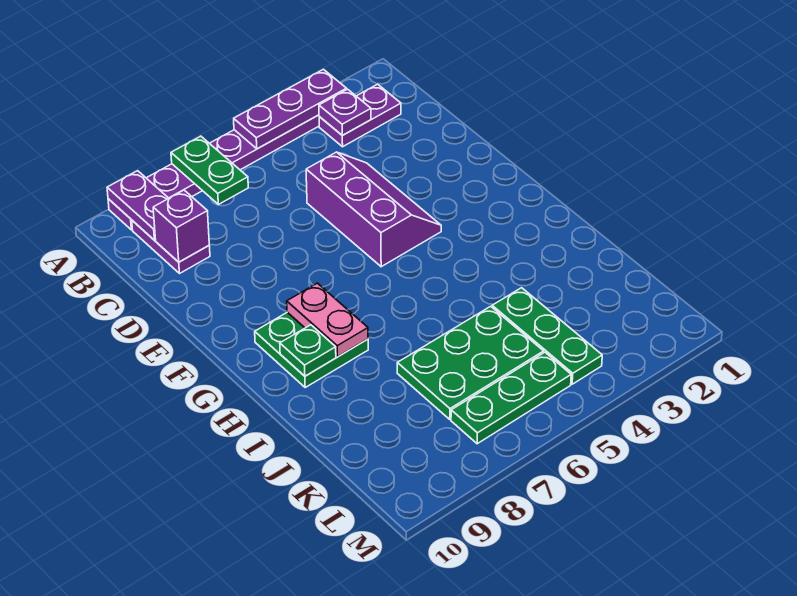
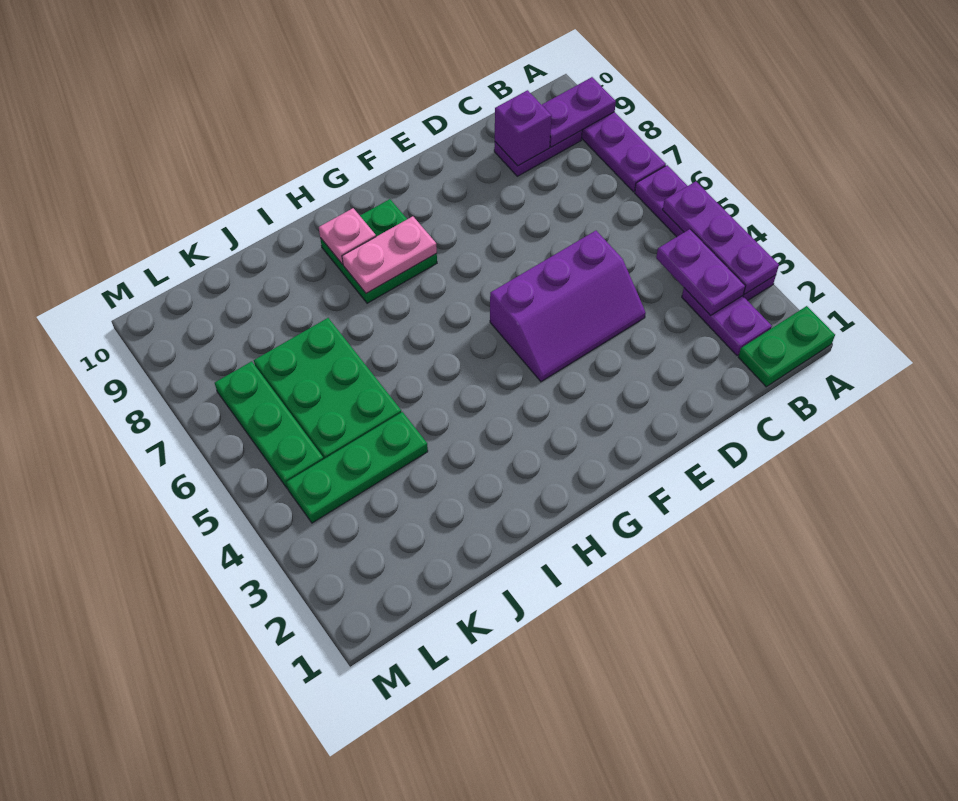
green plate A7:B7 level 2 -> green plate A1:B1 level 1
purple plate B3 level 2 -> purple plate B3:B4 level 2
green plate H9 level 2 -> pink plate H9 level 2

